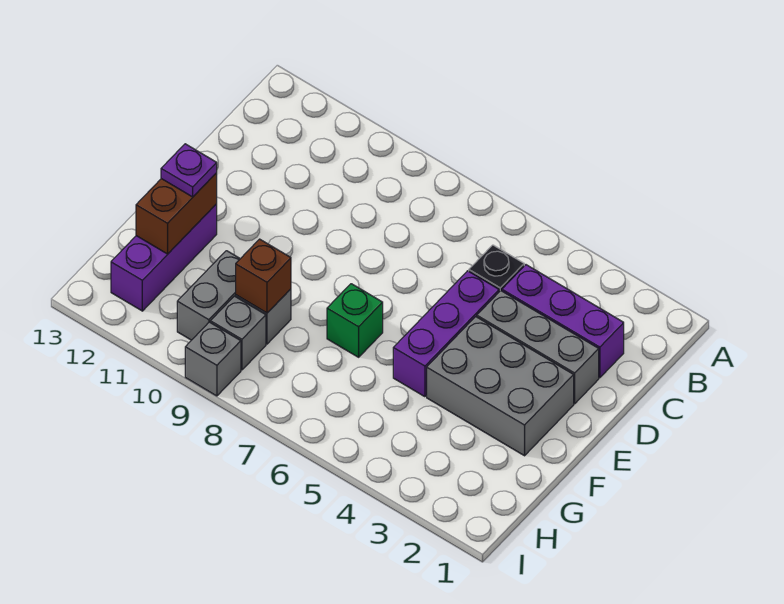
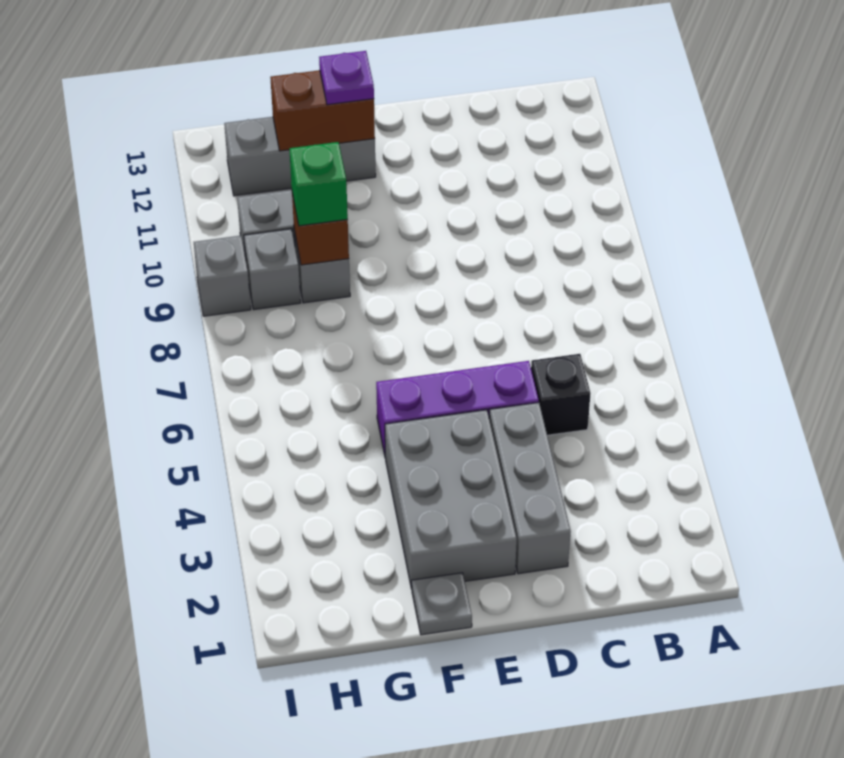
purple brick C2:C4 level 1 -> none
none -> grey plate F1 level 1
green brick F7 level 1 -> green brick G9 level 3
purple brick F12:H12 level 1 -> grey brick F12:H12 level 1

